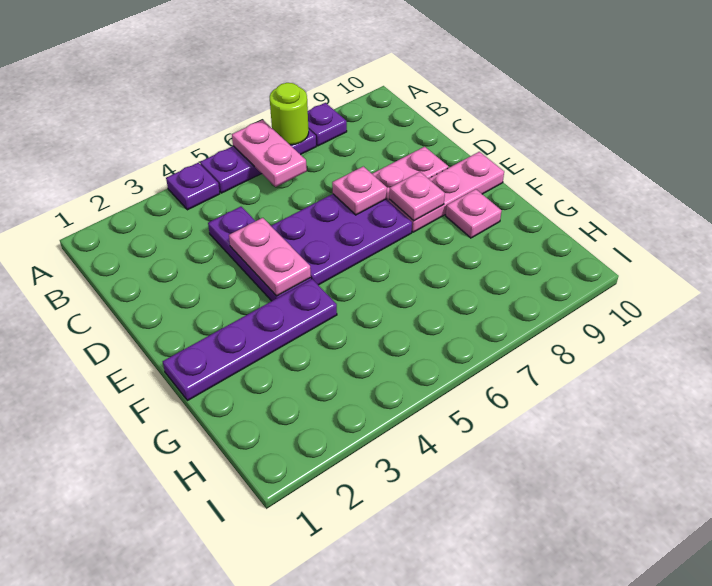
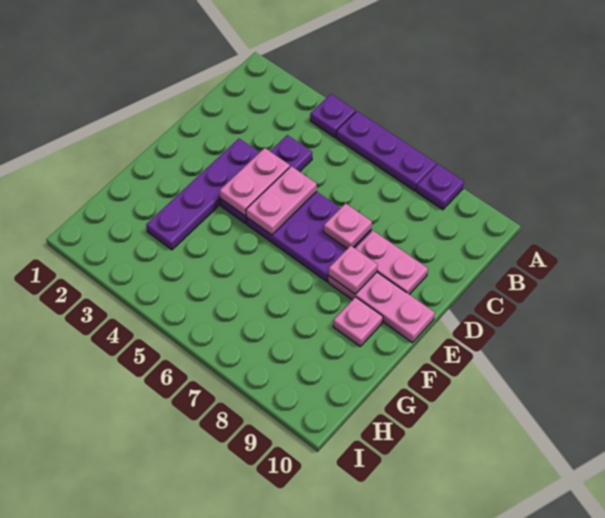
pink plate A6:B6 level 2 -> pink plate D5:E5 level 2
lime round brick A7 level 2 -> none
purple plate F1:F4 level 1 -> purple plate D3:G3 level 1

